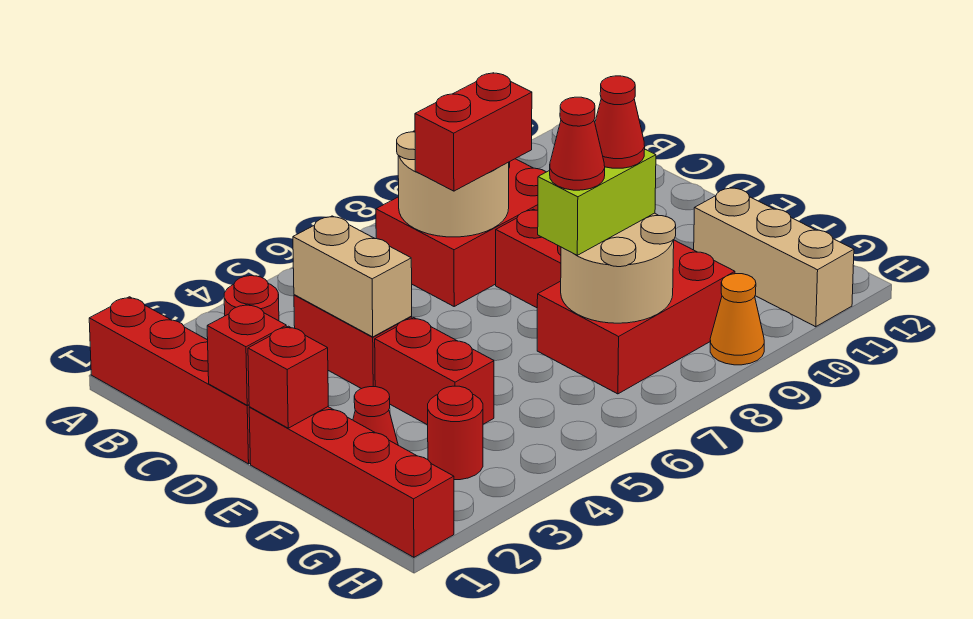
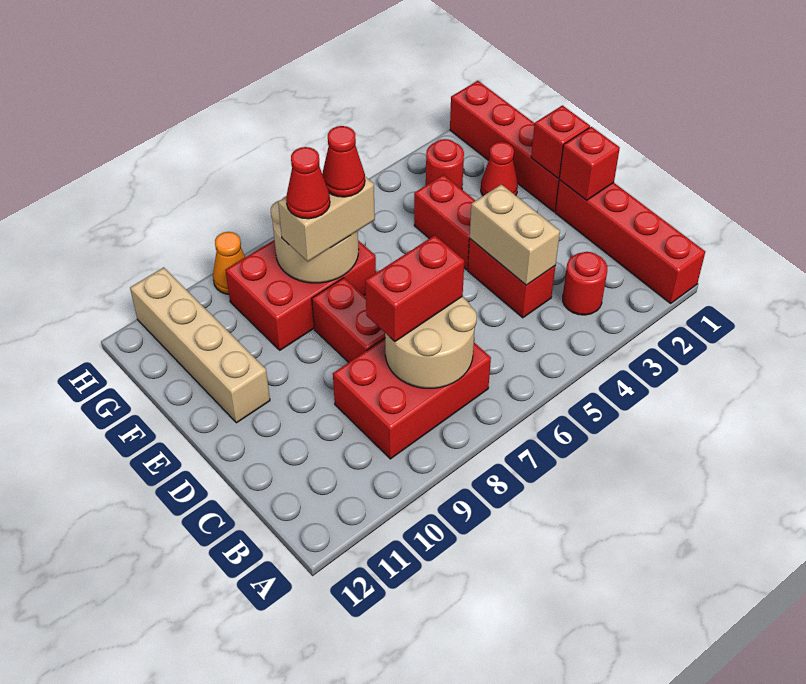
lime brick F7:F8 level 3 -> tan brick F7:F8 level 3
tan brick F11:H11 level 1 -> tan brick E11:H11 level 1

